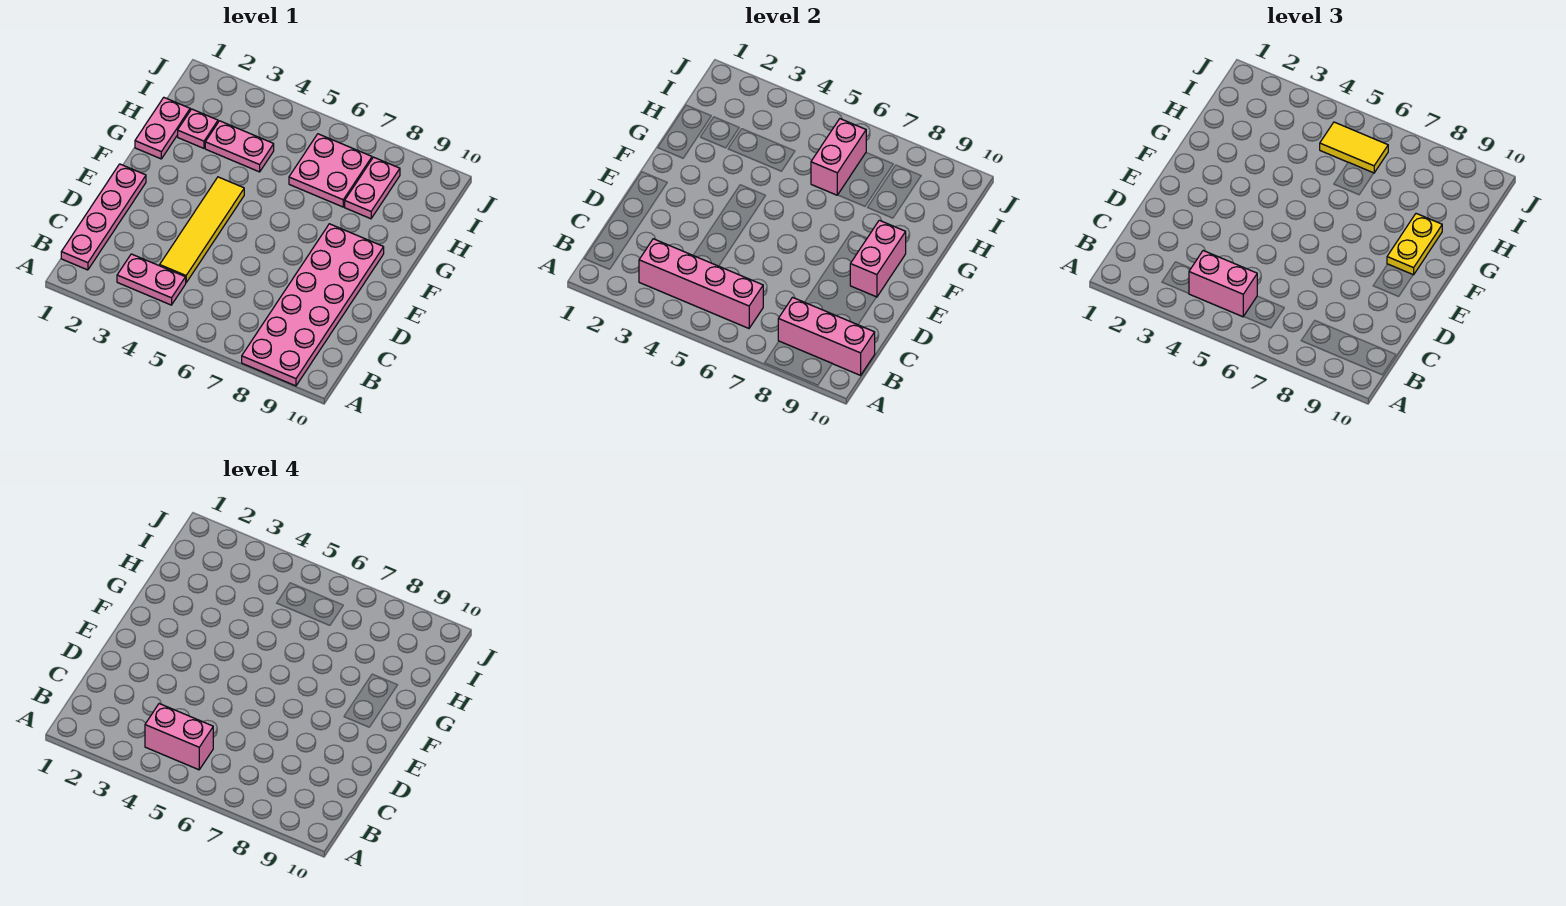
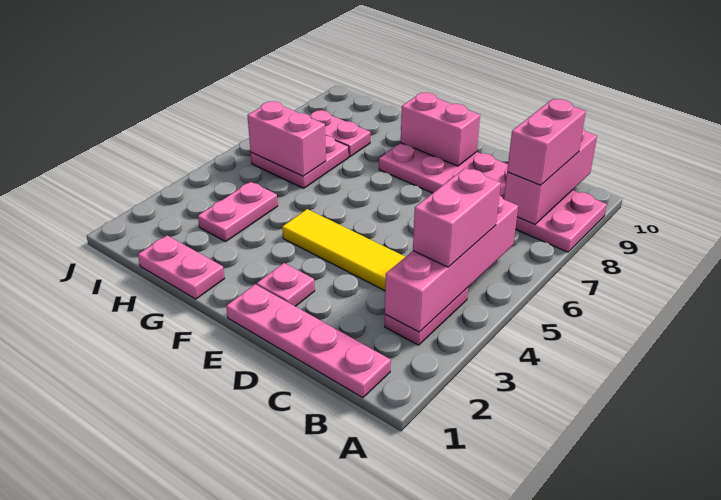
pink brick B4:B5 level 4 -> pink brick B8:B9 level 3
yellow plate F9:G9 level 3 -> none
pink plate H2 level 1 -> pink plate E2 level 1
yellow tile I5:I6 level 3 -> none

